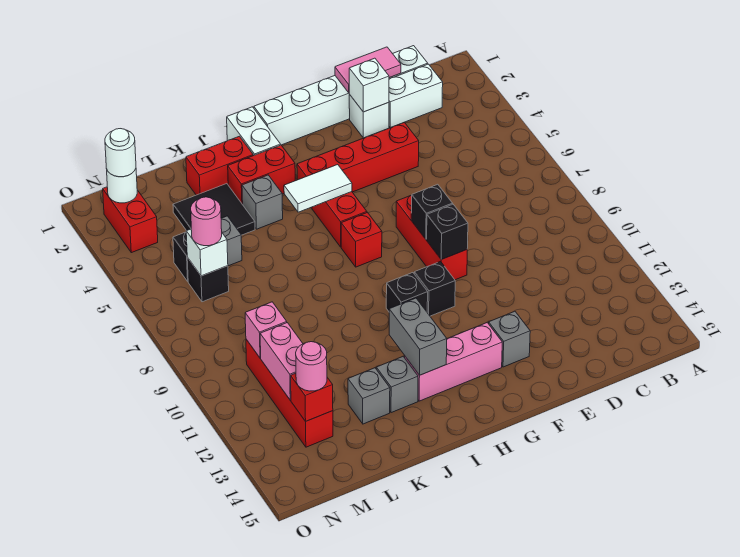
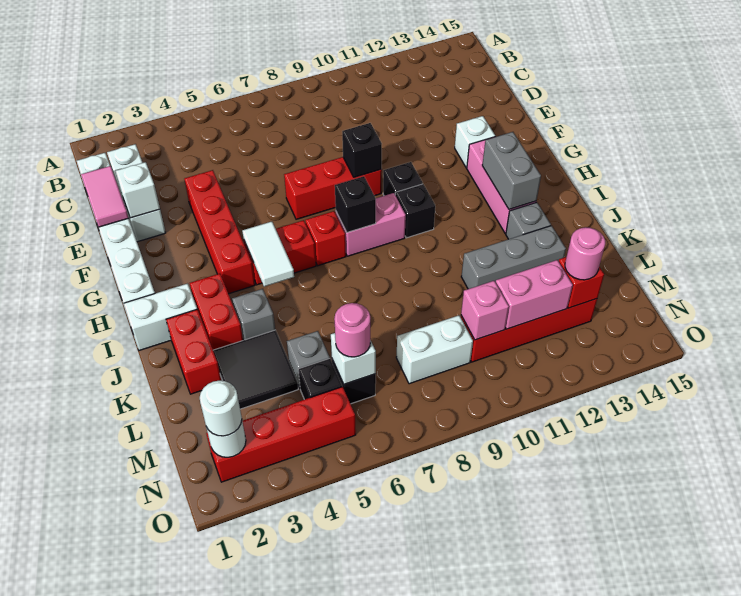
black brick F8 level 2 -> black brick H8 level 2
grey brick F13 level 1 -> white brick F13 level 1
none -> pink brick H8:H9 level 1
grey brick I12:I13 level 2 -> grey brick H13:I13 level 2
grey brick K13 level 1 -> grey brick K11:K13 level 1
none -> white brick M8:M9 level 1
red brick N2:N3 level 1 -> red brick N2:N5 level 1

